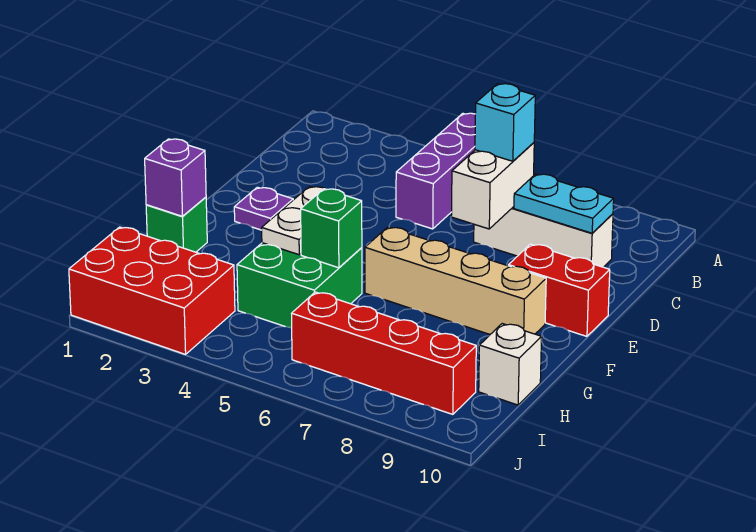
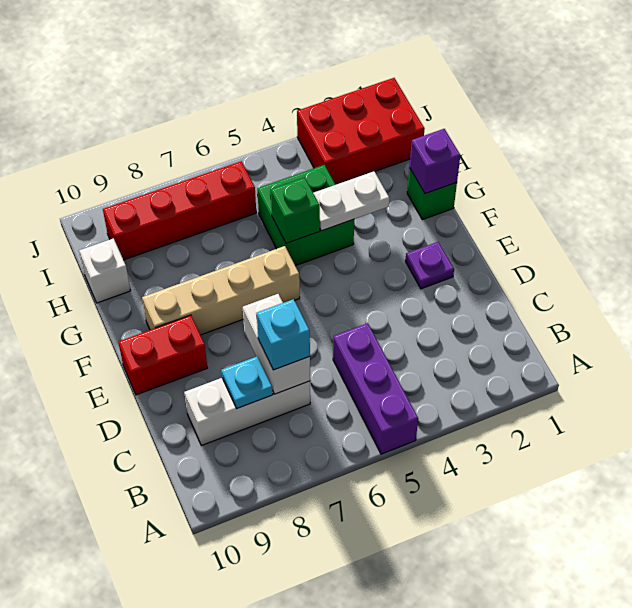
cyan plate C8:C9 level 2 -> cyan plate C8 level 2
white plate F4:G4 level 2 -> white plate G3:G4 level 2

